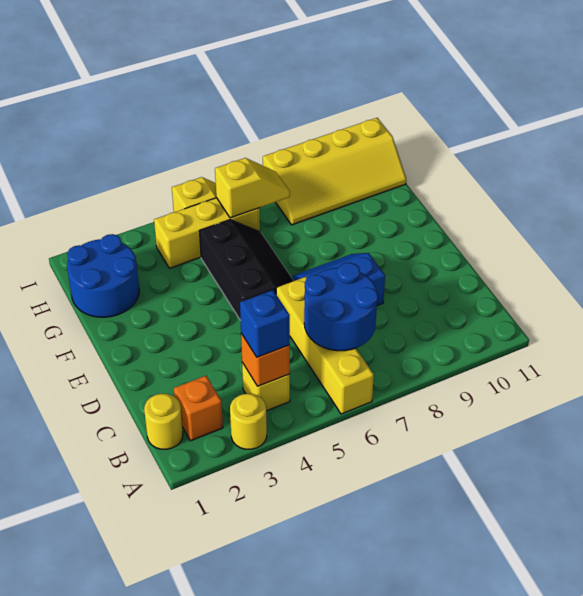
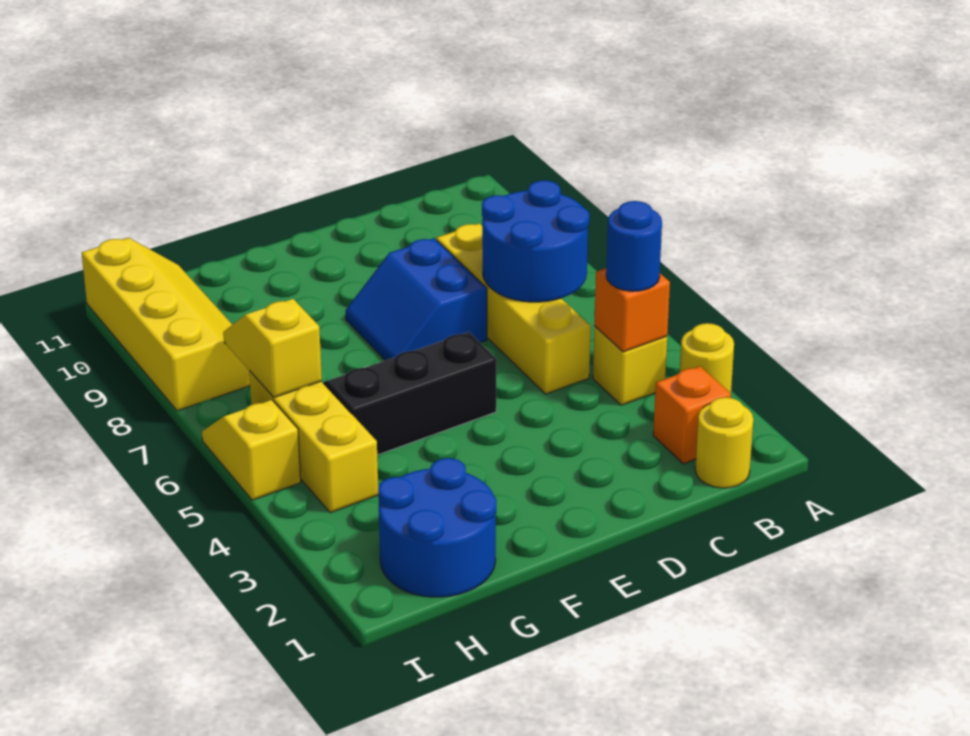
yellow brick A6:D6 level 1 -> yellow brick C5:C8 level 1
blue brick B4 level 3 -> blue round brick B4 level 3

